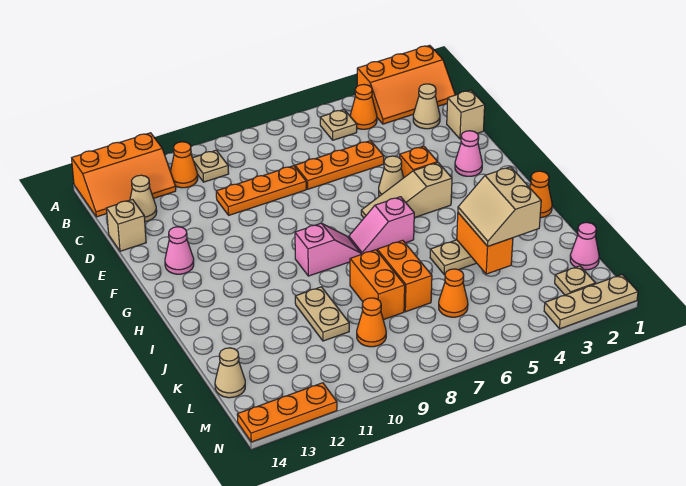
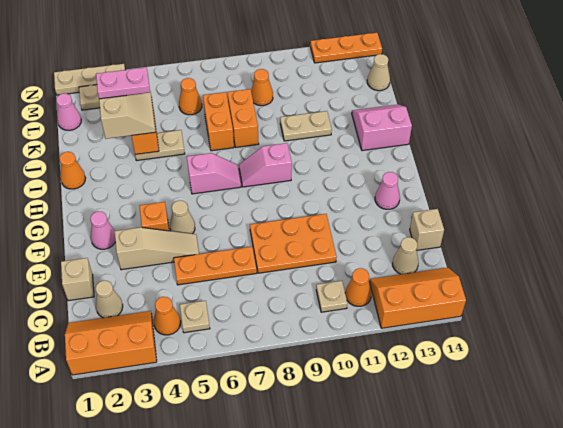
orange plate D8:D10 level 1 -> orange plate D8:E10 level 1
tan slope G4:G6 level 1 top 4 -> tan slope E3:E5 level 1 top 3
none -> pink slope I13:J14 level 1 top I
tan plate J10:K10 level 1 -> tan plate J10:J11 level 1
none -> pink plate K3:K4 level 4

